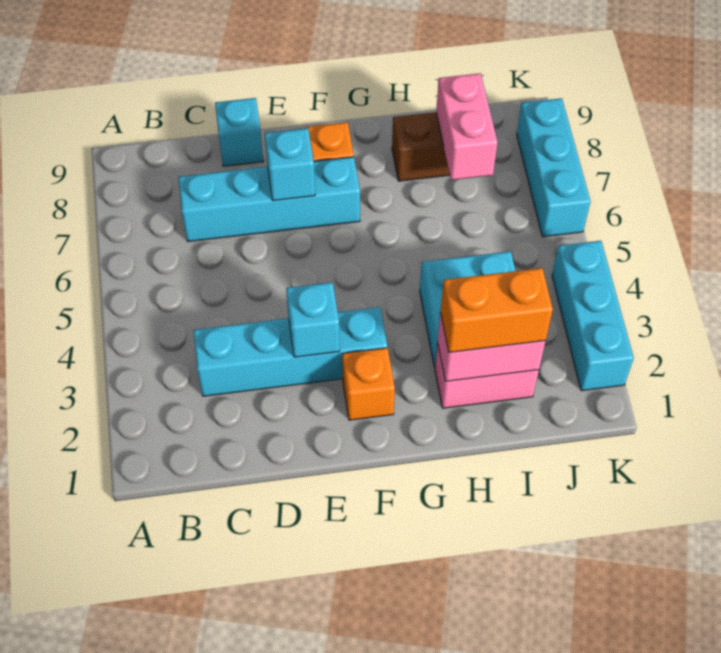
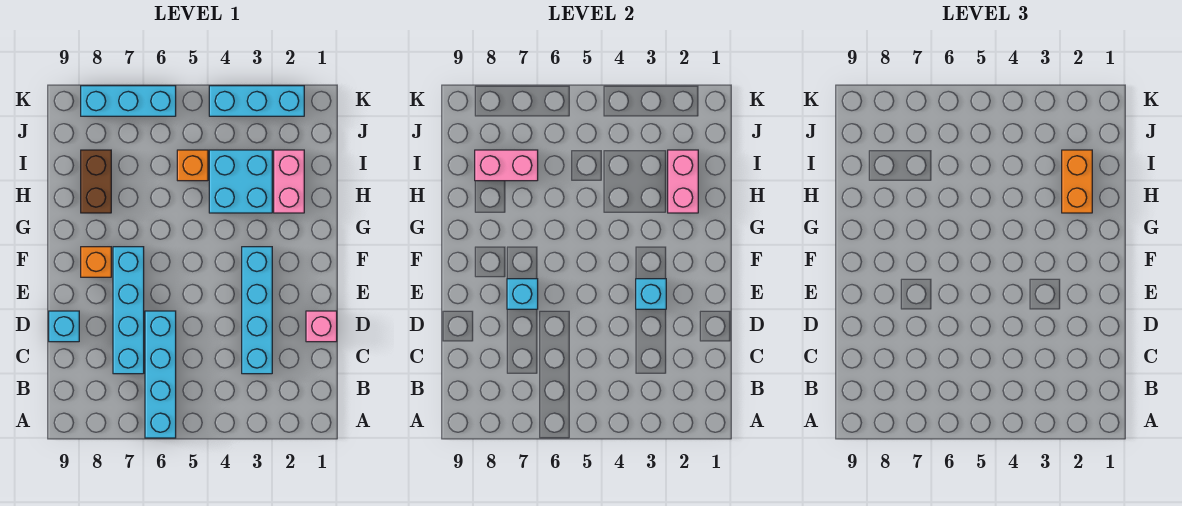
none -> cyan brick A6:D6 level 1
none -> pink brick D1 level 1
orange brick F2 level 1 -> orange brick I5 level 1

